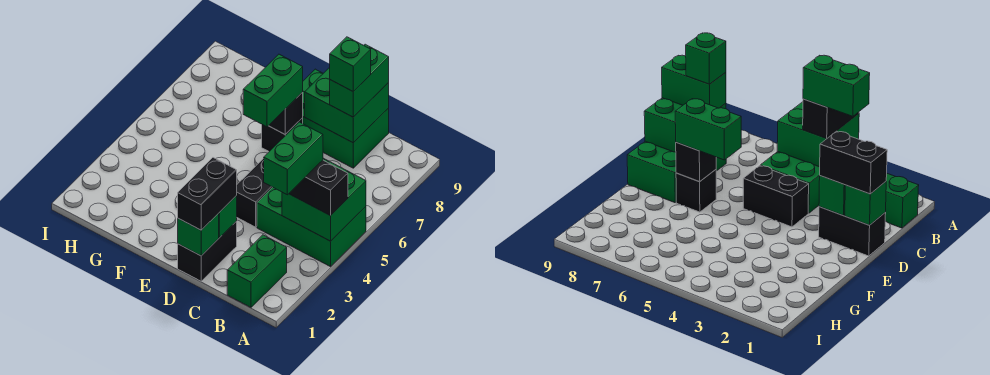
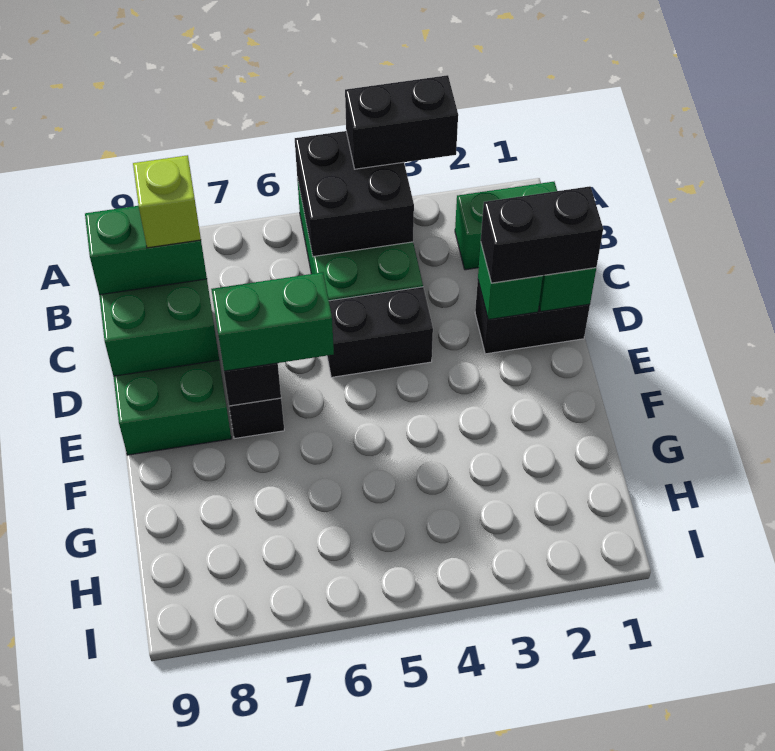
green brick A4:B5 level 2 -> black brick A4:B5 level 2
black brick A4:B4 level 3 -> black brick A3:A4 level 3
green brick B3:B4 level 4 -> none
green brick C8 level 4 -> lime brick C8 level 4

